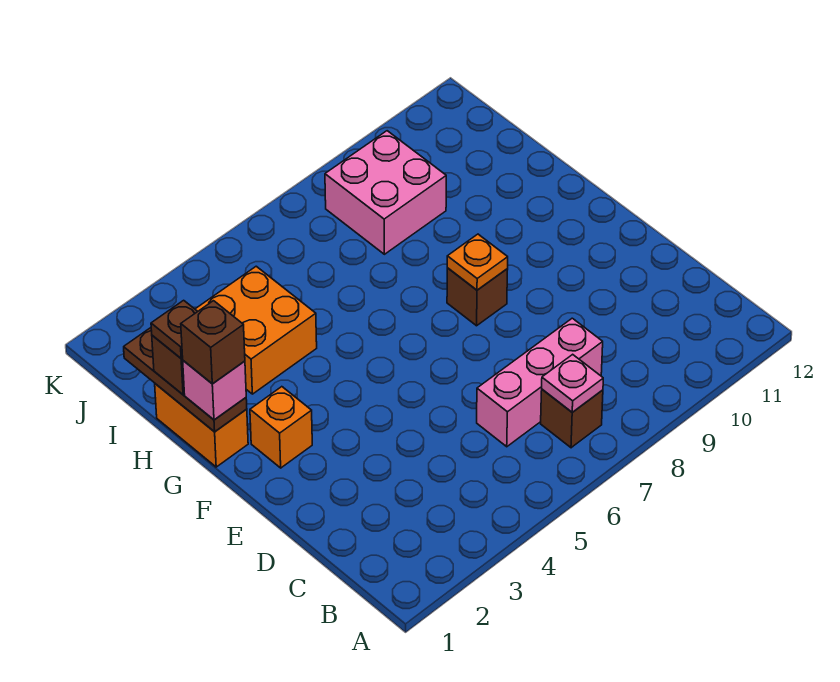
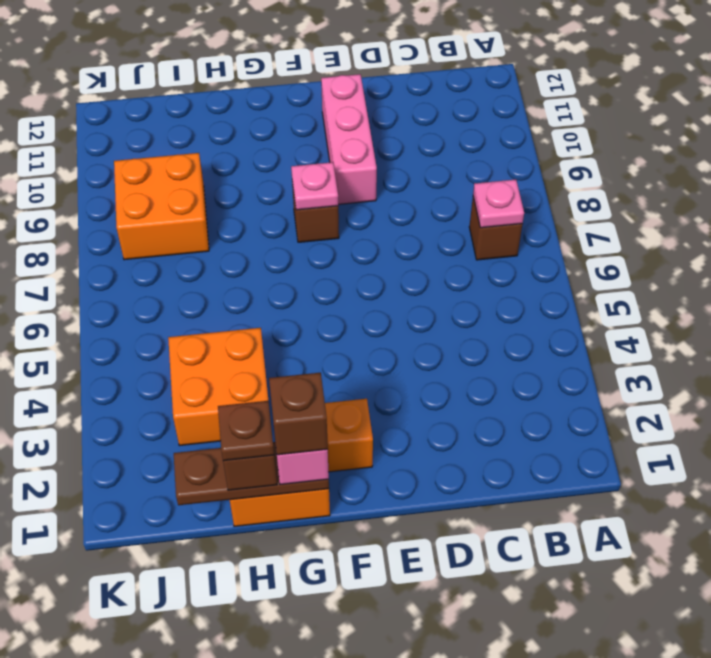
pink brick C6:C8 level 1 -> pink brick E9:E11 level 1
orange plate F8 level 2 -> pink plate F8 level 2
pink brick I8:J9 level 1 -> orange brick I8:J9 level 1

